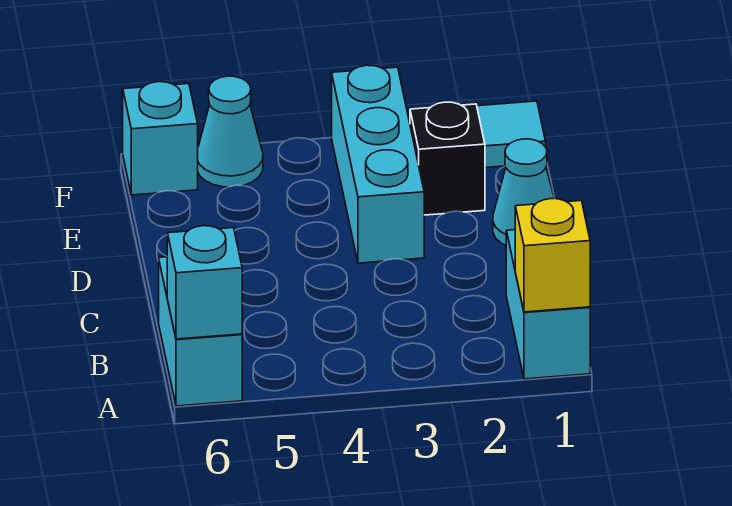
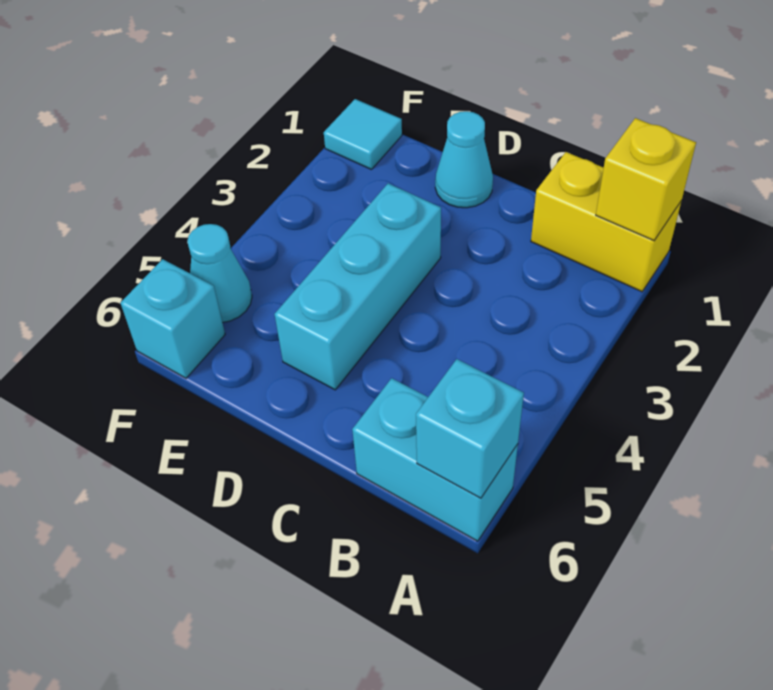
cyan brick A1:B1 level 1 -> yellow brick A1:B1 level 1
cyan brick D3:F3 level 1 -> cyan brick D3:D5 level 1
black brick E2 level 1 -> none

